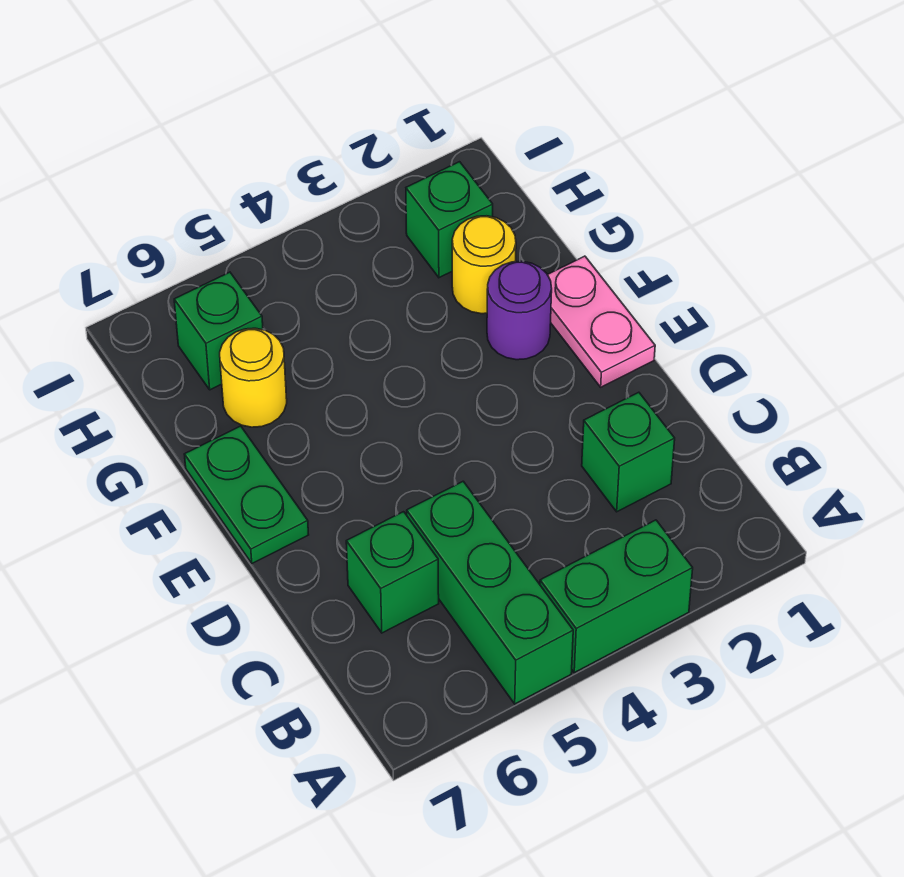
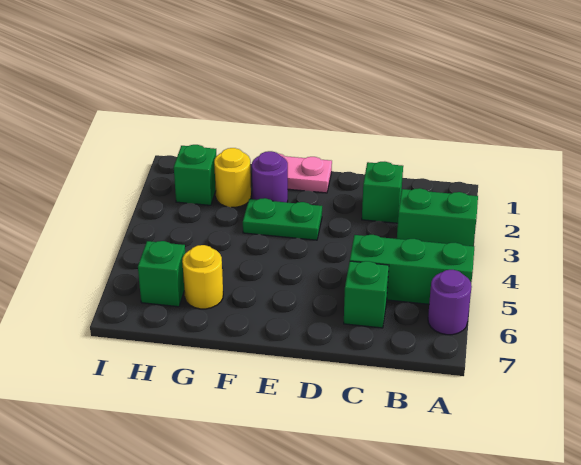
green brick A3:A4 level 1 -> green brick A3:B3 level 1
none -> purple round brick A6 level 1
green plate E7:F7 level 1 -> green plate E3:F3 level 1

